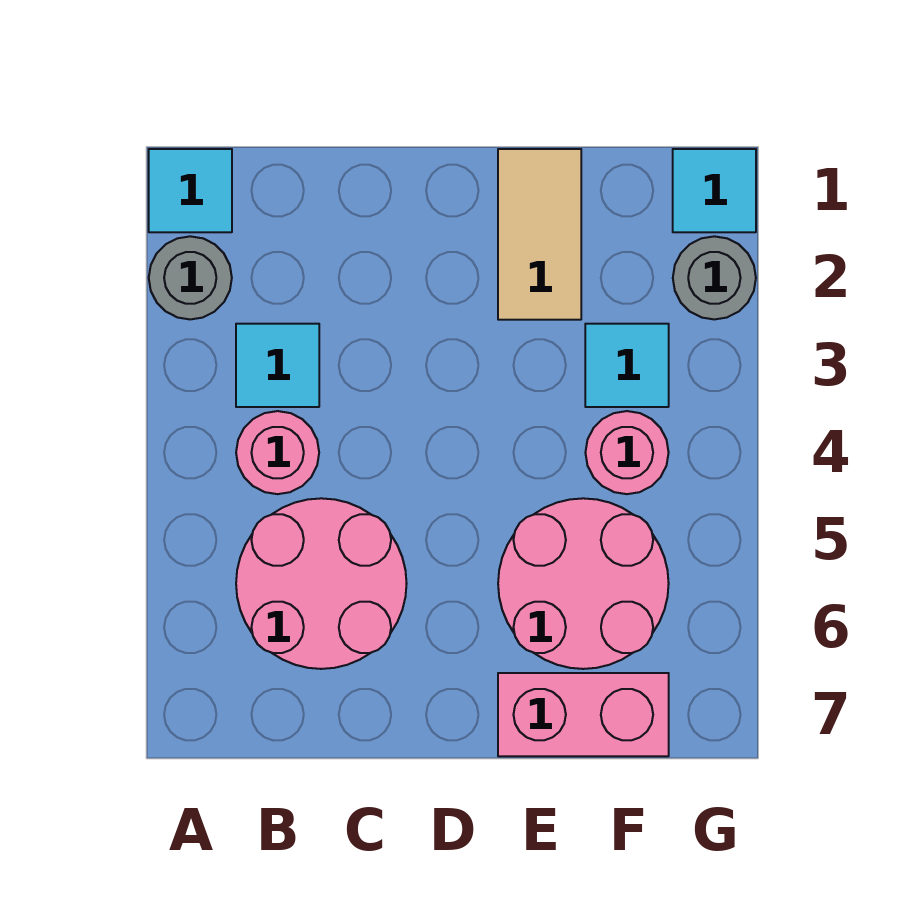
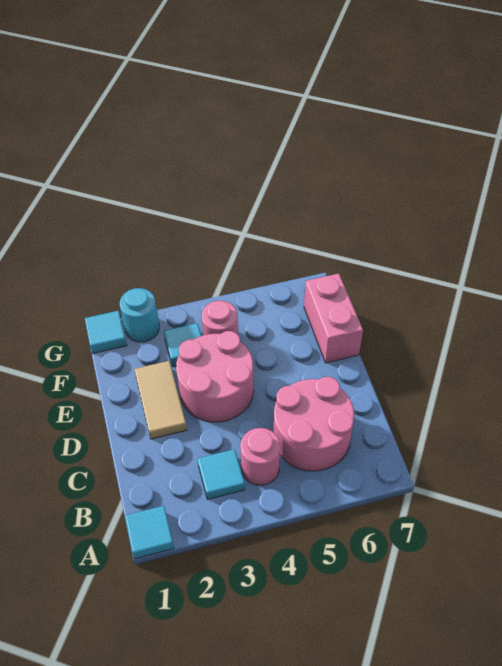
grey round brick A2 level 1 -> none
tan tile E1:E2 level 1 -> tan tile D2:E2 level 1
pink round brick E5:F6 level 1 -> pink round brick D3:E4 level 1
grey round brick G2 level 1 -> cyan round brick G2 level 1

